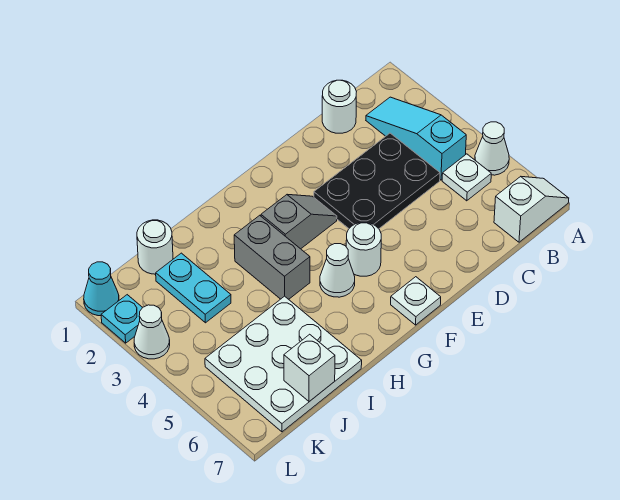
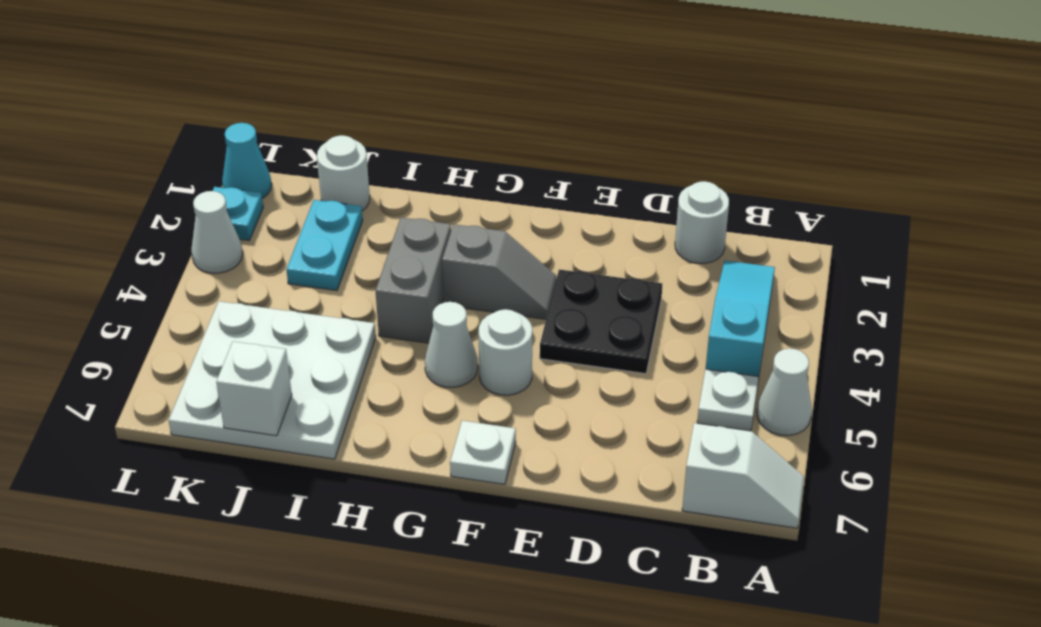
black plate C3:E4 level 1 -> black plate D3:E4 level 1

